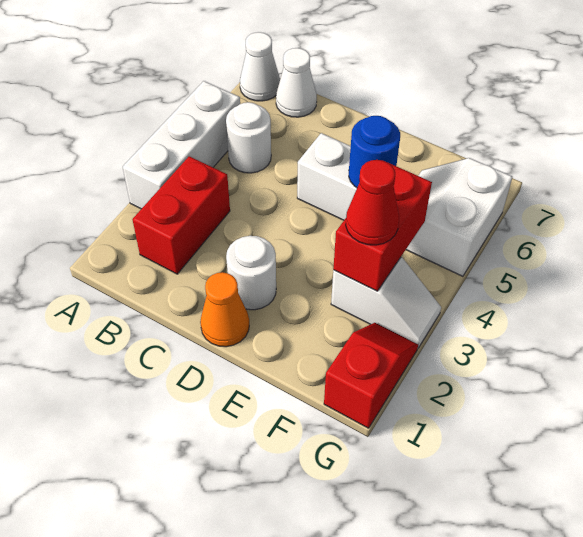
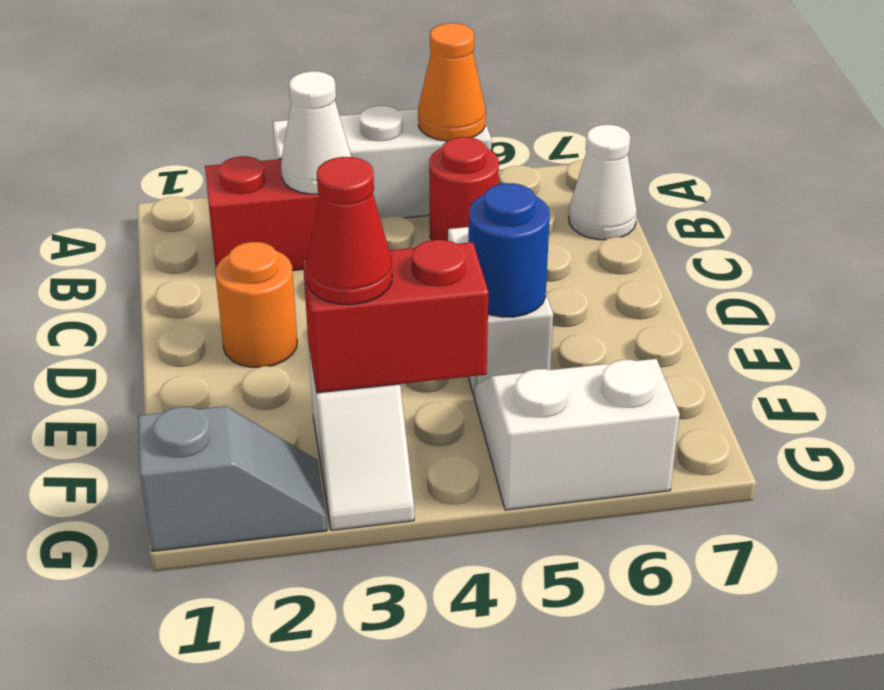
white cone A7 level 1 -> white cone B3 level 2
white round brick B5 level 1 -> red round brick B5 level 1
orange cone D1 level 1 -> orange cone A5 level 2
white round brick D2 level 1 -> orange round brick D2 level 1
red slope G1:G2 level 1 top 1 -> grey slope G1:G2 level 1 top 1

